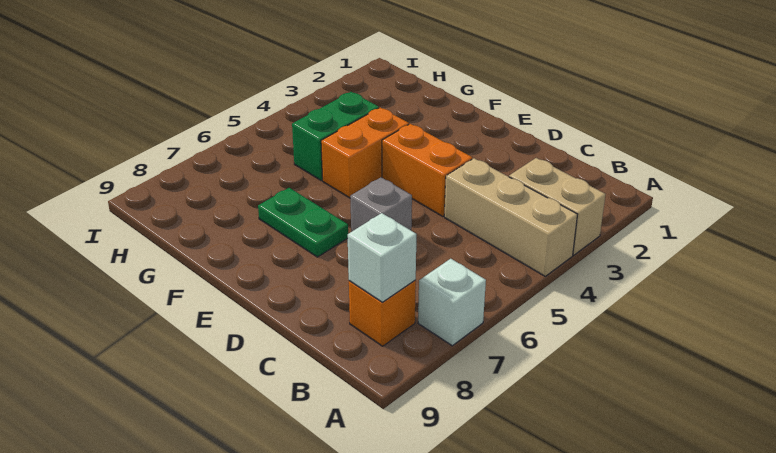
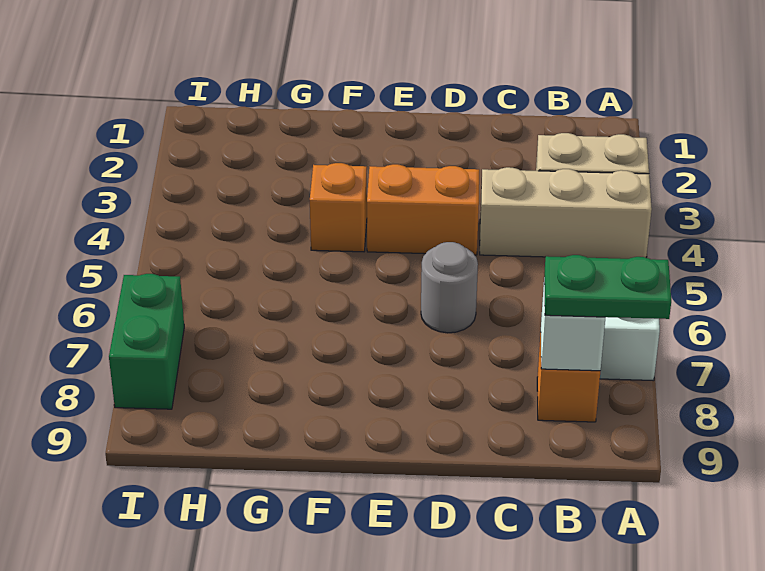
grey brick D6 level 1 -> grey round brick D6 level 1
green plate E7:F7 level 1 -> green plate A8:B8 level 3
orange brick F4:F5 level 1 -> orange brick F4 level 1
green brick G4:G5 level 1 -> green brick I7:I8 level 1

